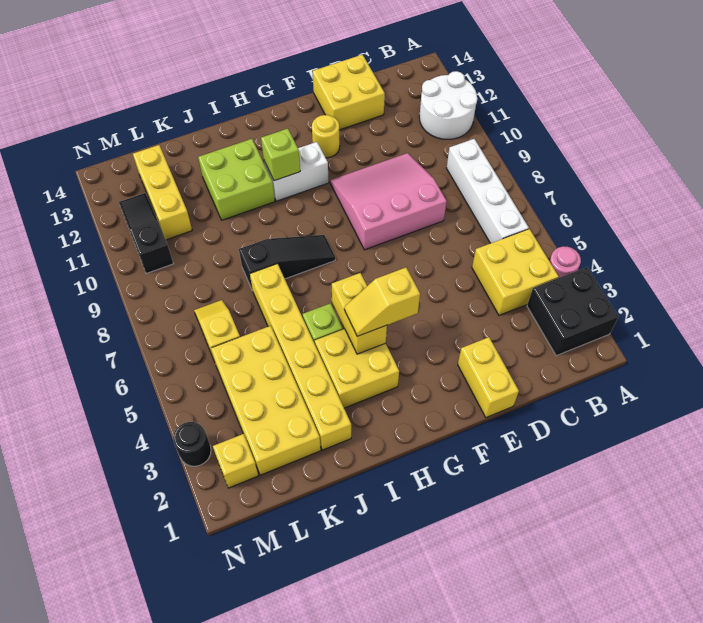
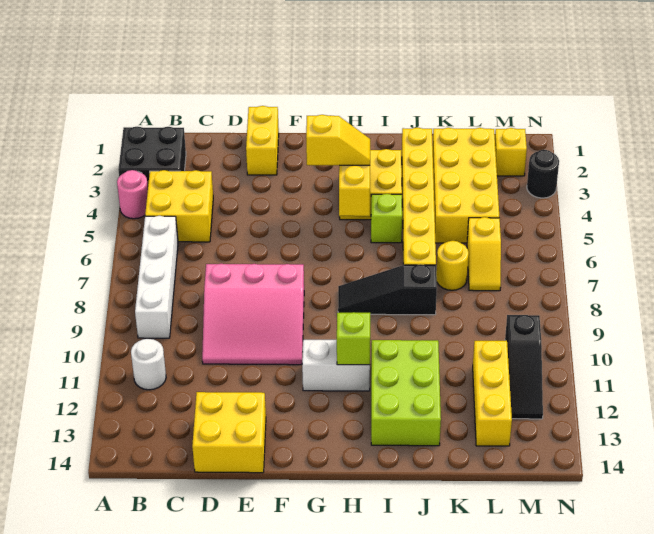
white round brick A11:B12 level 1 -> white round brick B11 level 1
yellow round brick F12 level 1 -> yellow round brick K7 level 1
lime brick I11:J12 level 1 -> lime brick I11:J13 level 1

